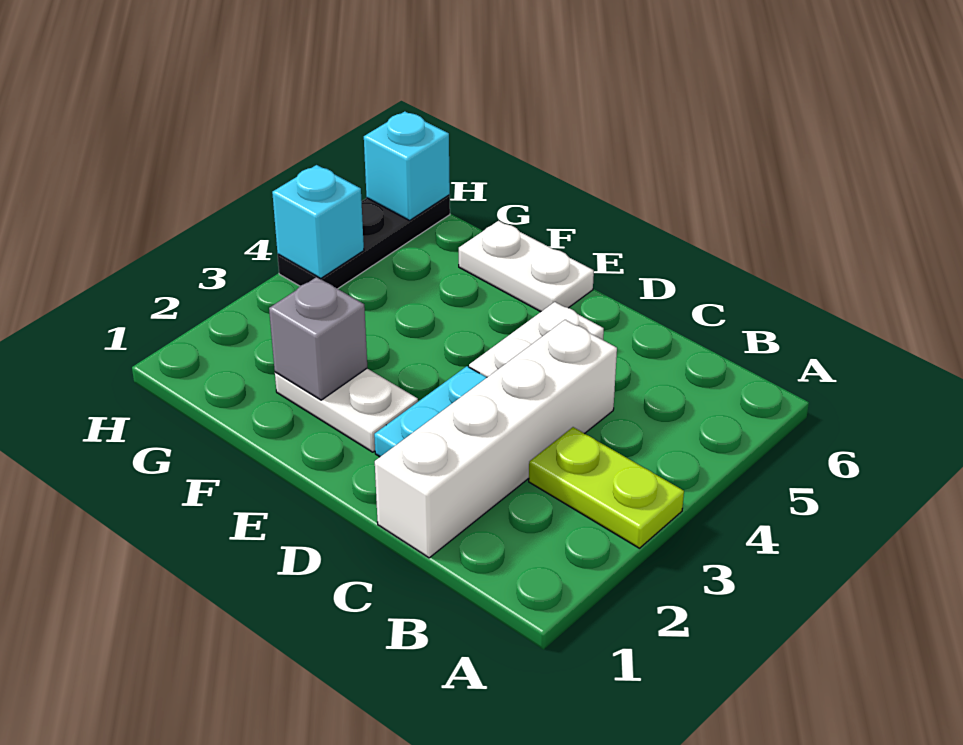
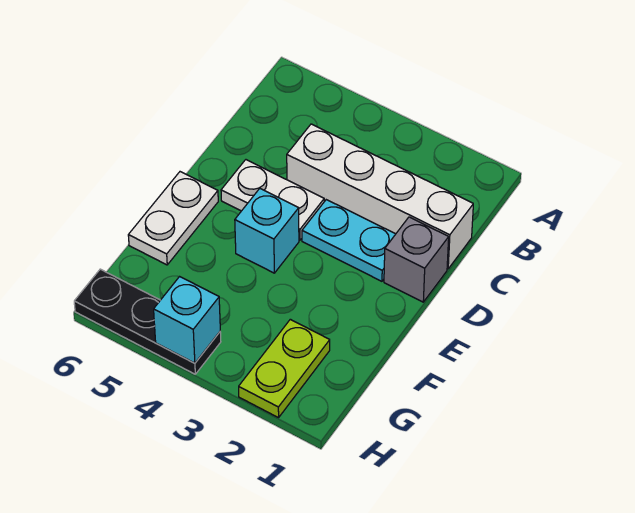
lime plate A3:B3 level 1 -> lime plate G2:H2 level 1
white plate E2:F2 level 1 -> none
grey brick F2 level 2 -> grey brick D1 level 1
cyan brick H6 level 2 -> cyan brick E4 level 1

